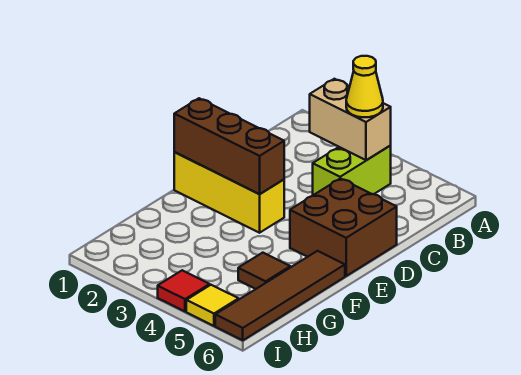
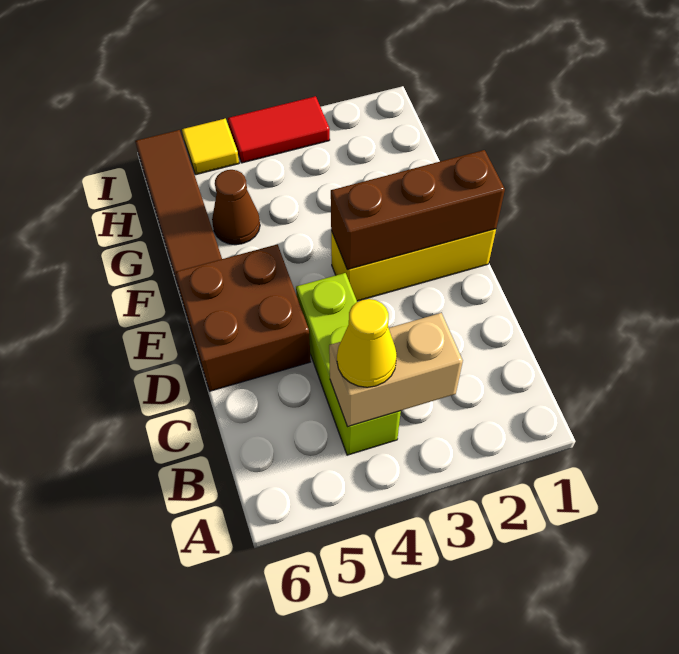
lime brick B4:C4 level 1 -> lime brick B4:D4 level 1
brown tile G5 level 1 -> brown cone G5 level 1
red tile I4 level 1 -> red tile I3:I4 level 1

